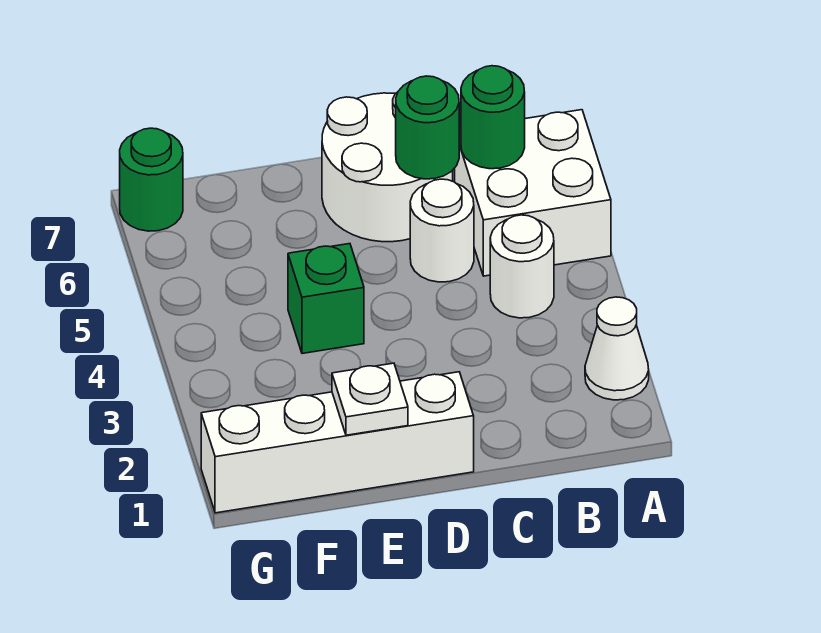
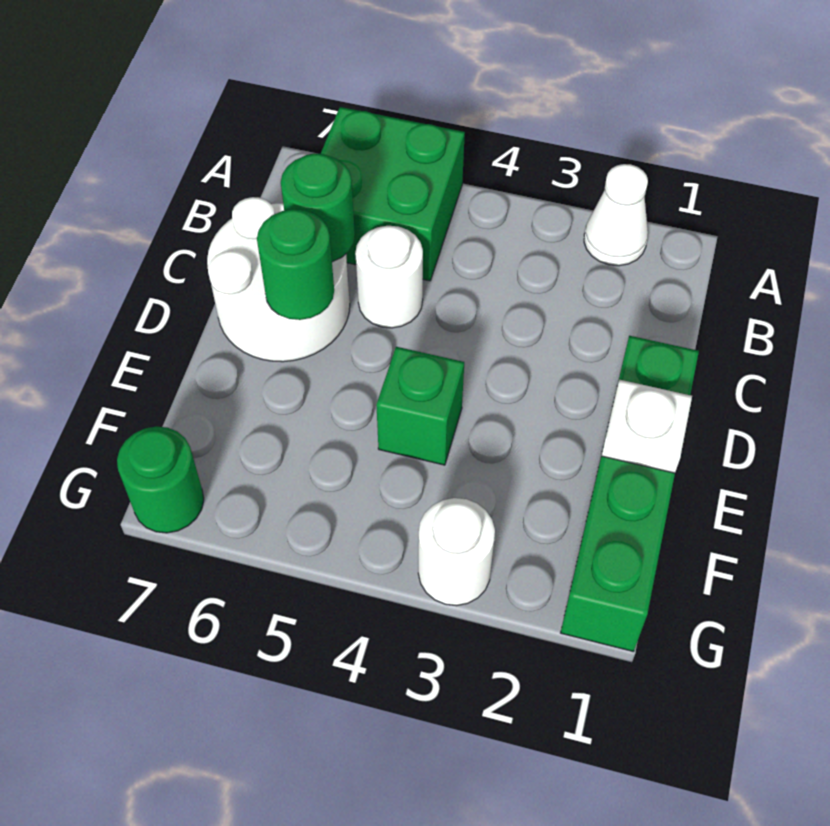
white brick A5:B6 level 1 -> green brick A5:B6 level 1
white round brick B4 level 1 -> white round brick G3 level 1
green round brick B6 level 2 -> green round brick D6 level 2
white brick D1:G1 level 1 -> green brick D1:G1 level 1

